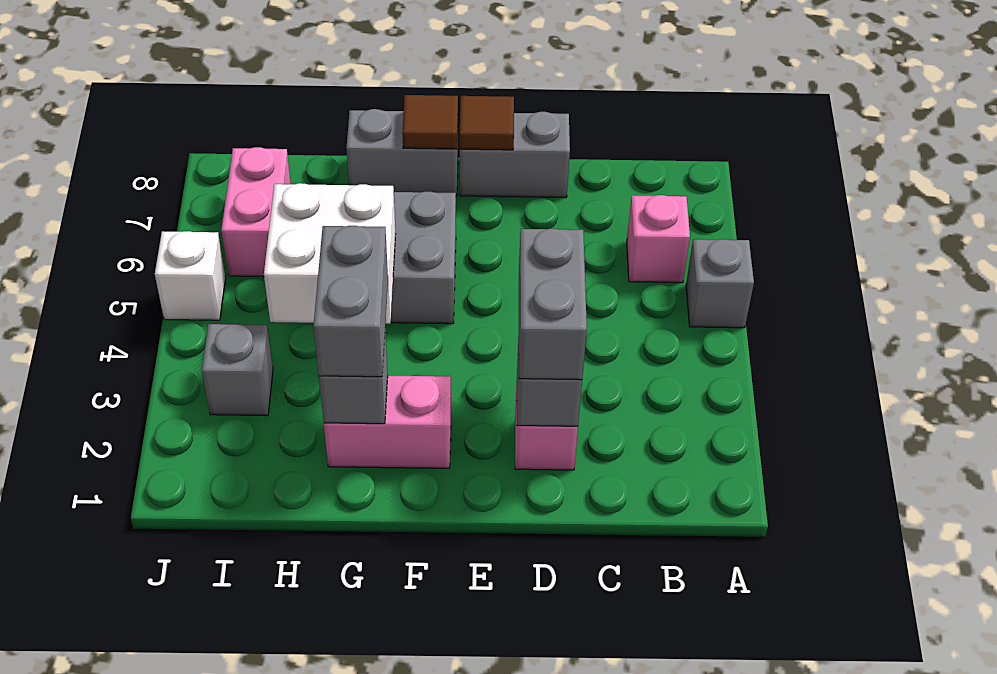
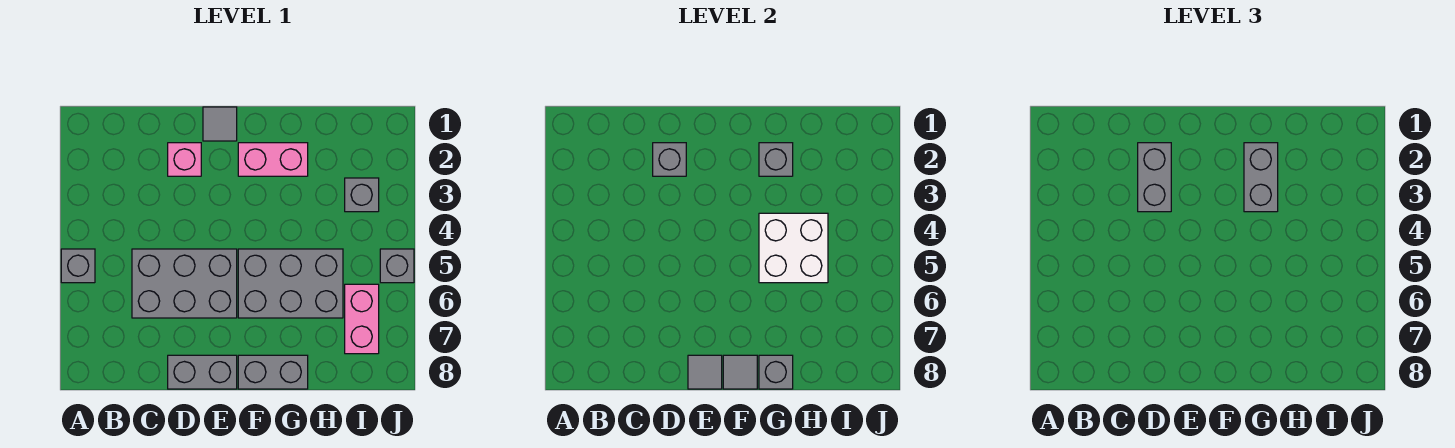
pink brick B6 level 1 -> none
none -> grey brick C5:E6 level 1
none -> grey tile E1 level 1
brown tile E8 level 2 -> grey tile E8 level 2
brown tile F8 level 2 -> grey tile F8 level 2
none -> grey brick G8 level 2
white brick J5 level 1 -> grey brick J5 level 1

